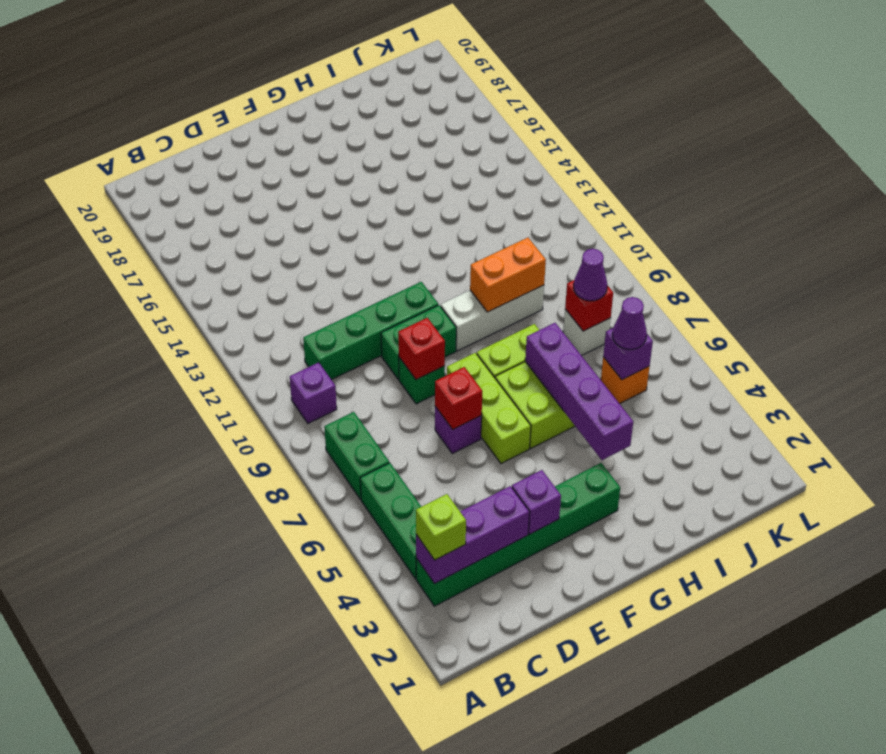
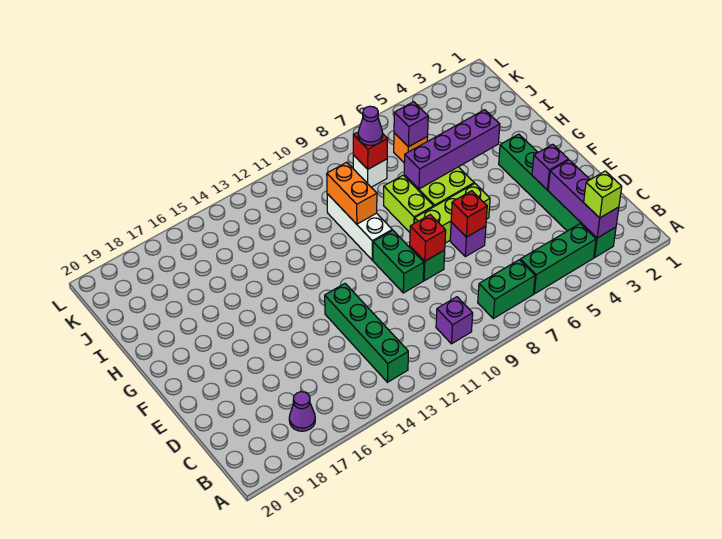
green brick C11:F11 level 1 -> green brick B13:E13 level 1
purple cone J6 level 3 -> purple cone B17 level 1

